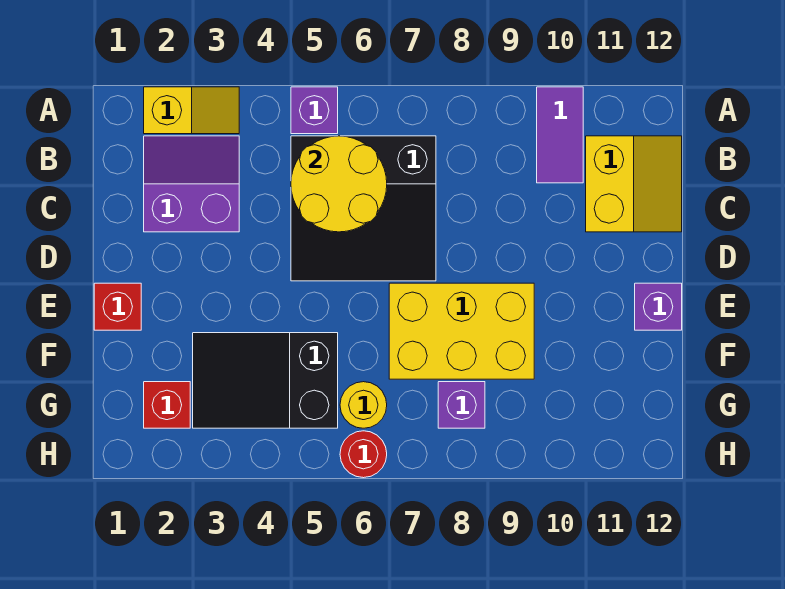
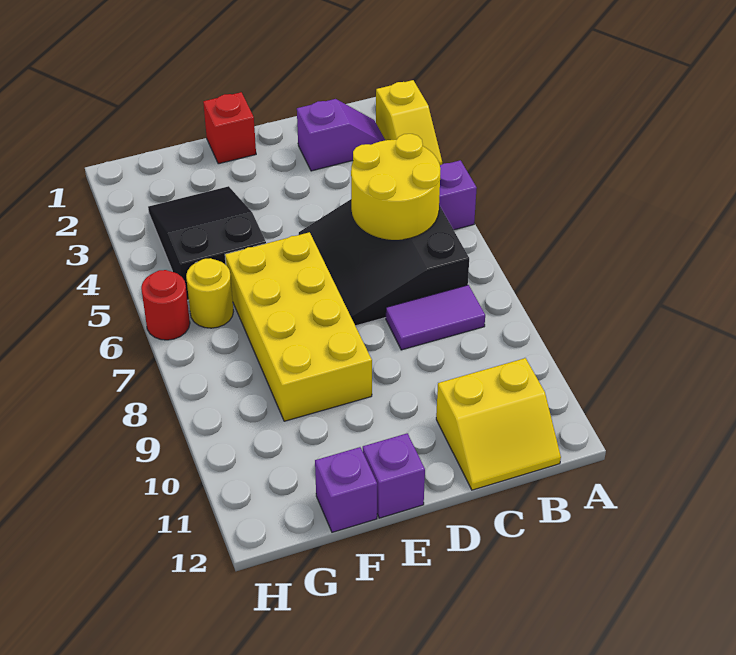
purple tile A10:B10 level 1 -> purple tile B8:C8 level 1
purple slope B2:C3 level 1 top C -> purple slope B2:C2 level 1 top C
yellow brick E7:F9 level 1 -> yellow brick E6:F9 level 1
red brick G2 level 1 -> none
purple brick G8 level 1 -> purple brick F12 level 1

